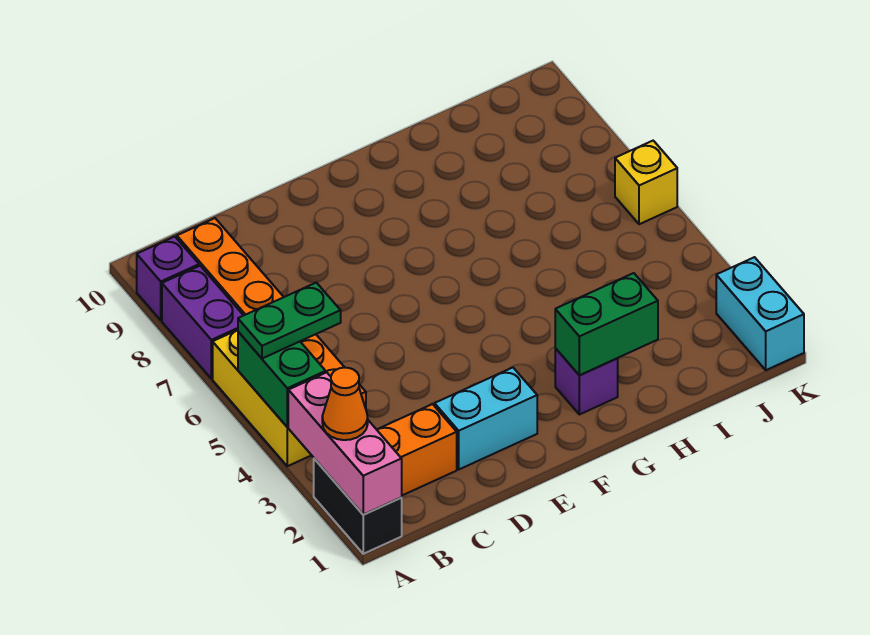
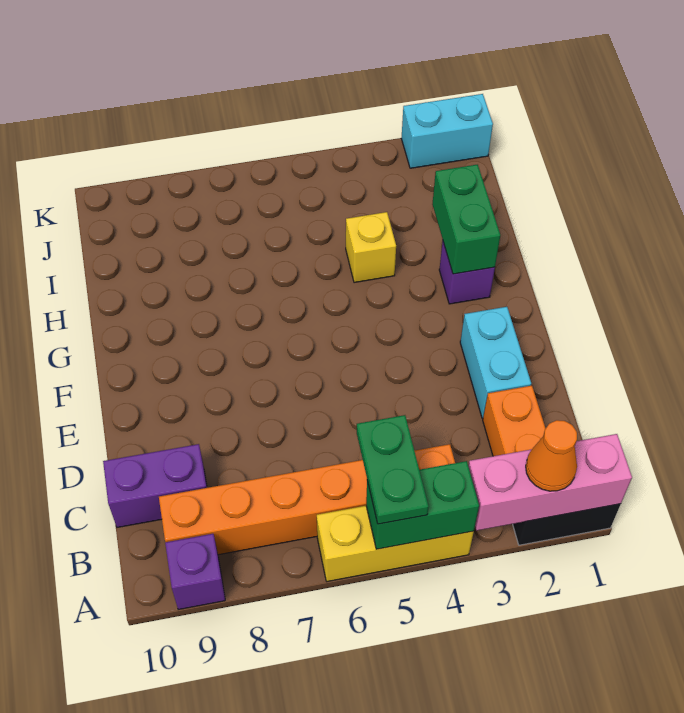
purple brick A7:A8 level 1 -> purple brick C9:C10 level 1
yellow brick K6 level 1 -> yellow brick H4 level 1

